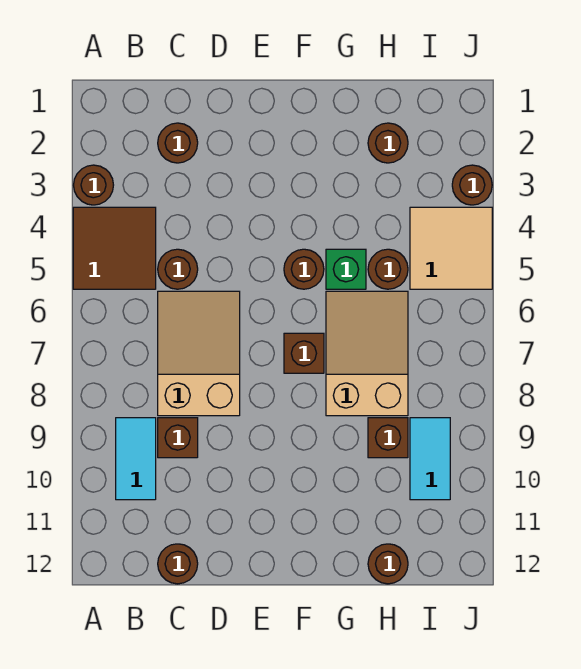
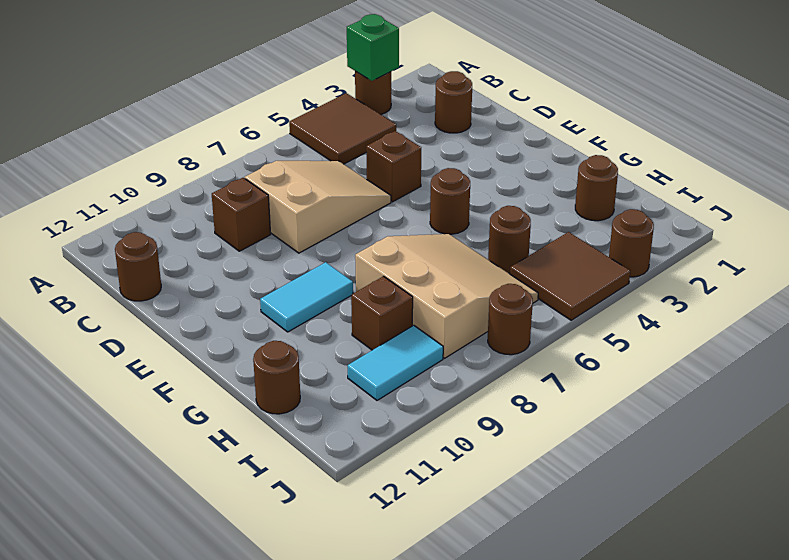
cyan tile B9:B10 level 1 -> cyan tile F9:F10 level 1
brown round brick C5 level 1 -> brown round brick J7 level 1
brown brick F7 level 1 -> brown brick D5 level 1
green brick G5 level 1 -> green brick A3 level 2
tan slope G6:H8 level 1 top 8 -> tan slope G6:I8 level 1 top 8
tan tile I4:J5 level 1 -> brown tile I4:J5 level 1

